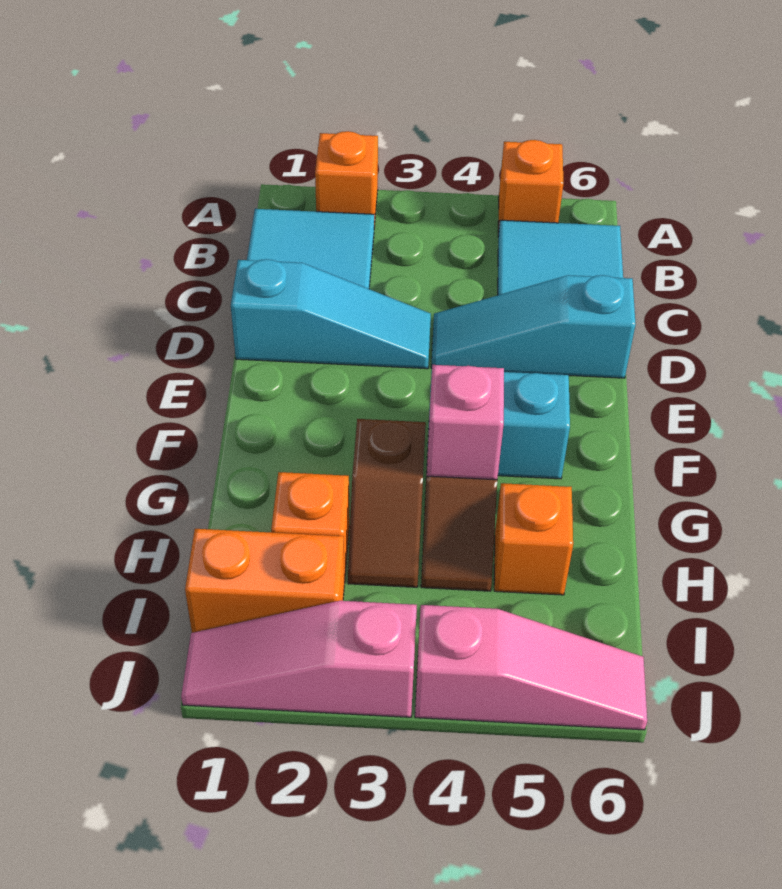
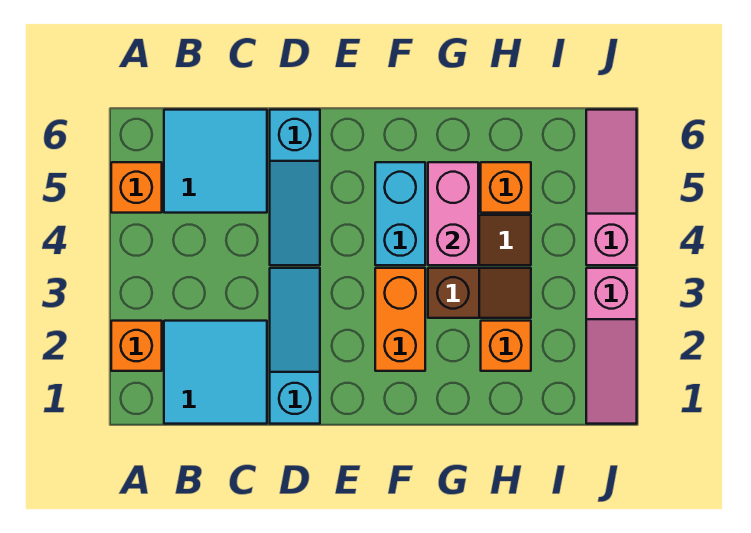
pink brick G4 level 2 -> pink brick G4:G5 level 2
orange brick I1:I2 level 1 -> orange brick F2:F3 level 1

